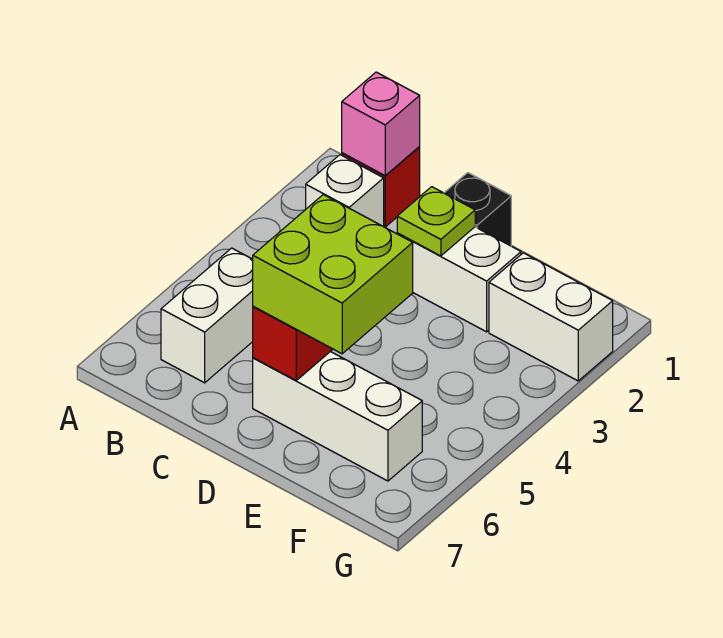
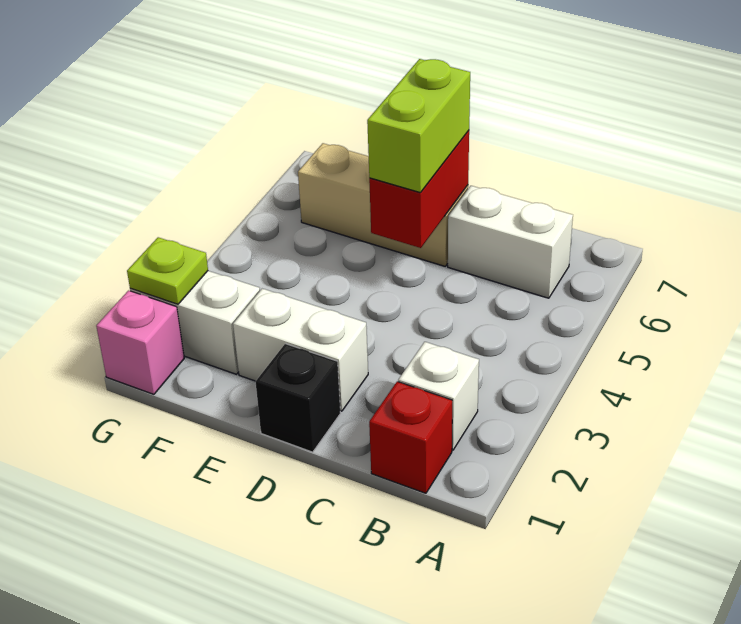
pink brick B1 level 2 -> pink brick G1 level 1
white brick B5:B6 level 1 -> white brick B6:C6 level 1
lime plate D2 level 2 -> lime plate G2 level 2
lime brick D5:E6 level 3 -> lime brick D5:D6 level 3
white brick D6:F6 level 1 -> tan brick D6:F6 level 1

